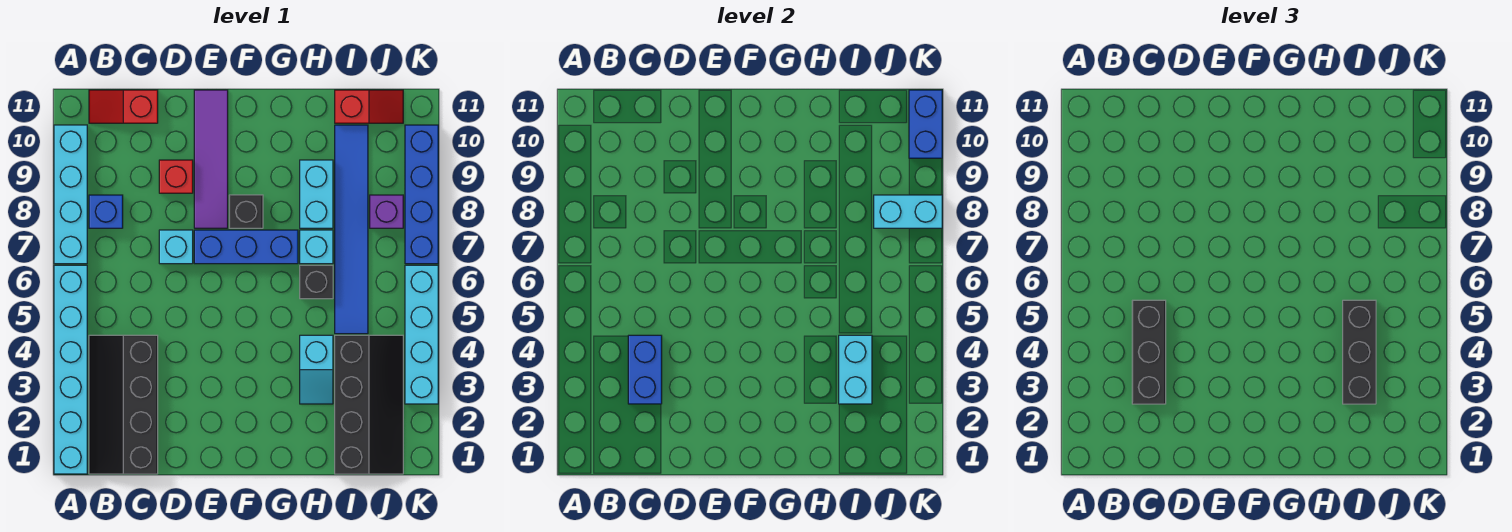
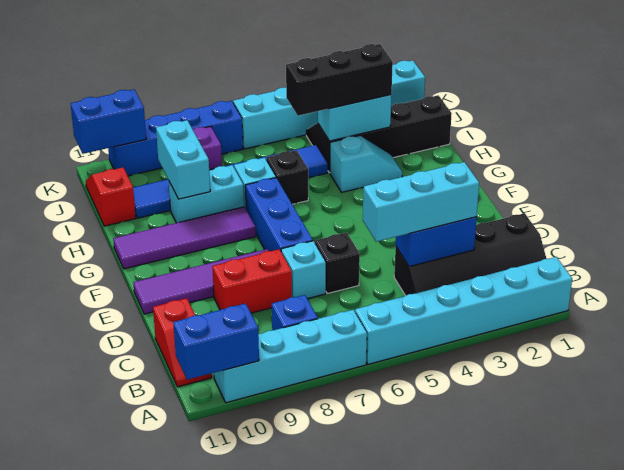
none -> blue brick A10:A11 level 2
black brick C3:C5 level 3 -> cyan brick C3:C5 level 3
red brick D9 level 1 -> red brick D8:D9 level 1
black brick F8 level 1 -> black brick D6 level 1
none -> purple tile G8:G11 level 1
cyan brick J8:K8 level 2 -> cyan brick H9:I9 level 2
cyan brick K3:K6 level 1 -> cyan brick K1:K6 level 1

